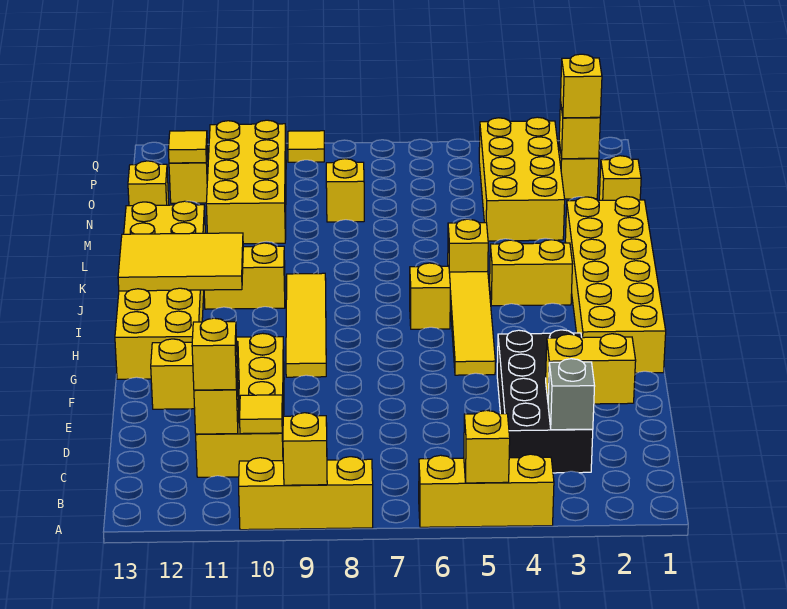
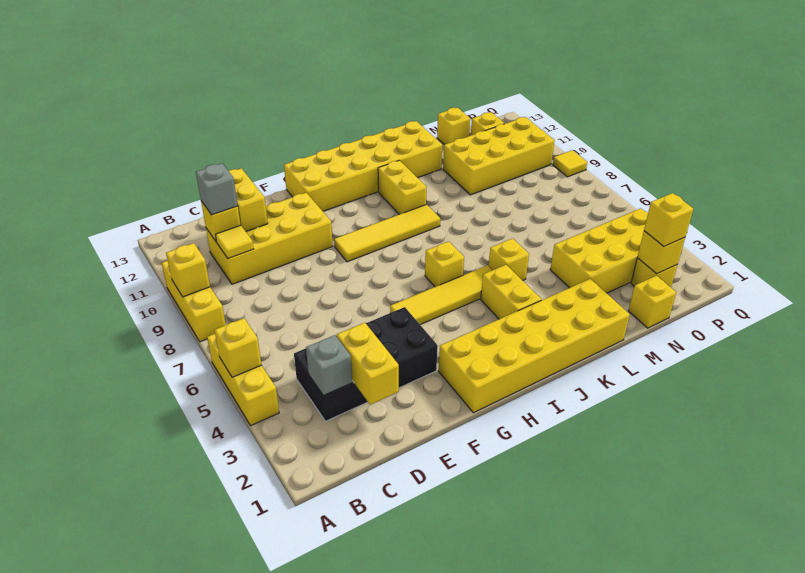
yellow brick C11 level 3 -> grey brick C11 level 3
yellow tile I11:J13 level 2 -> none
yellow brick N8 level 1 -> none
yellow tile O12 level 2 -> none

